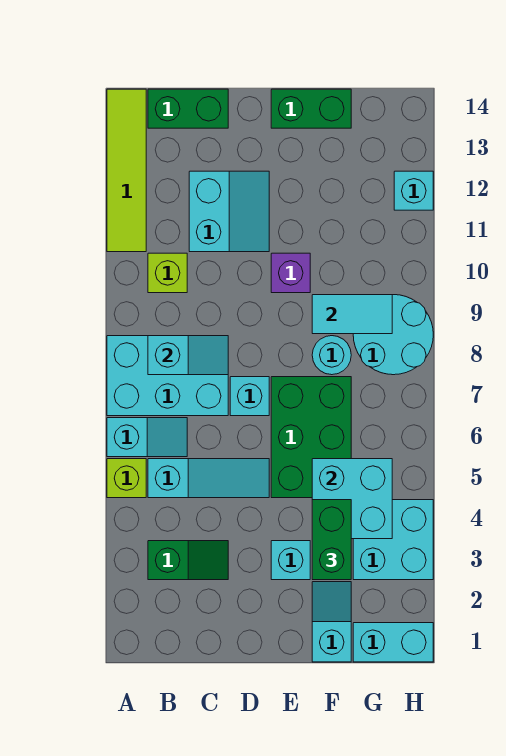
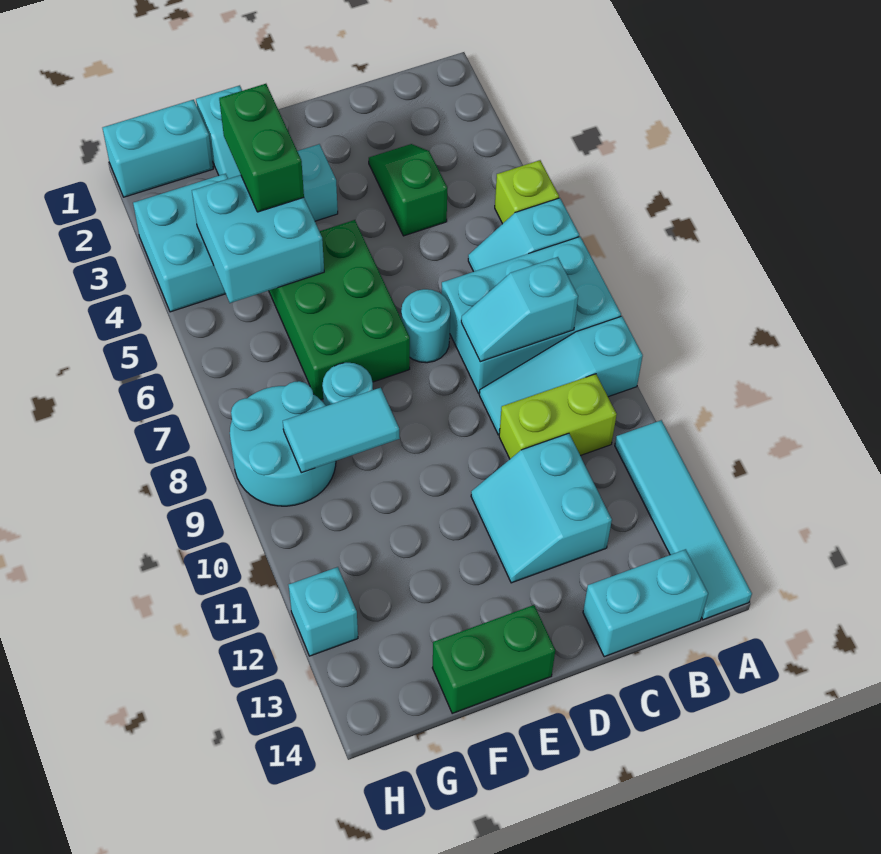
lime tile A11:A14 level 1 -> cyan tile A11:A14 level 1
green slope B3:C3 level 1 top B -> green slope C3:C4 level 1 top 4
cyan slope B5:D5 level 1 top B -> cyan slope A9:C9 level 1 top A
lime brick B10 level 1 -> lime brick B10:C10 level 1
green brick B14:C14 level 1 -> cyan brick B14:C14 level 1
cyan brick D7 level 1 -> cyan round brick D7 level 1
purple brick E10 level 1 -> none

